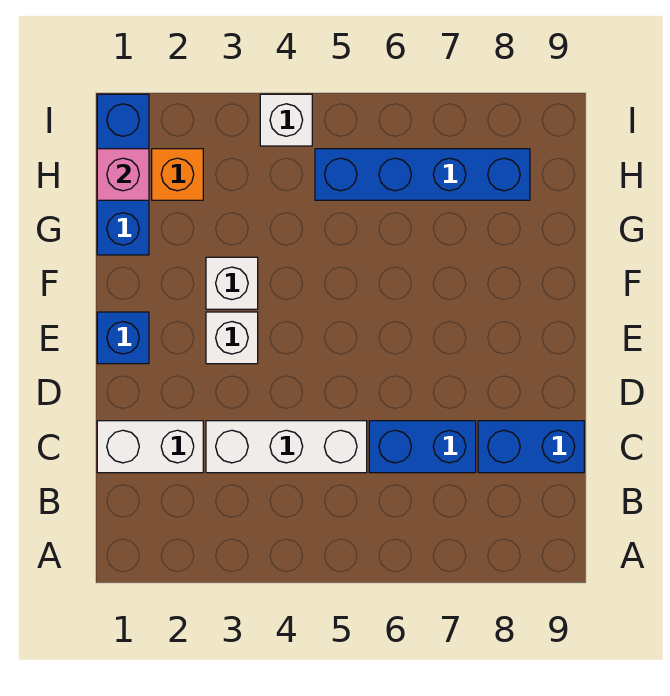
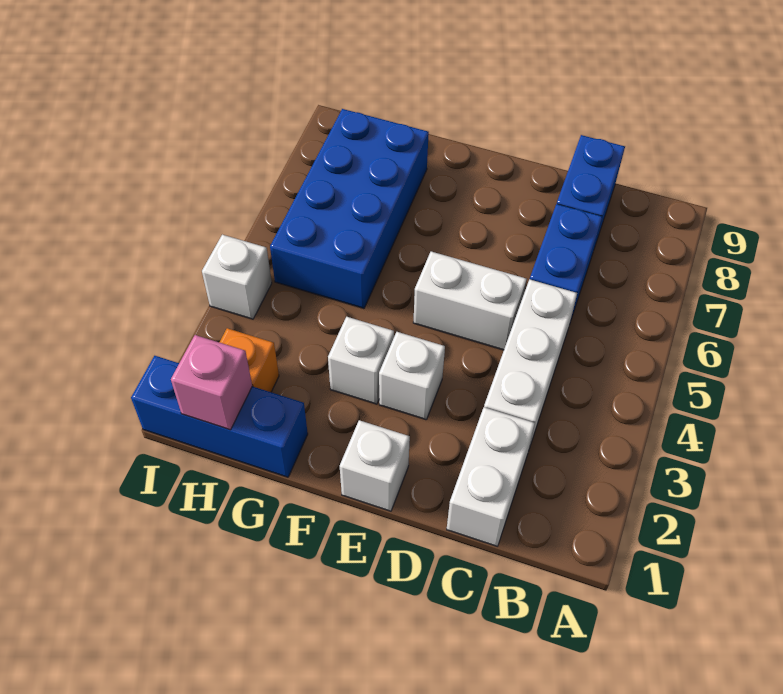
none -> white brick D5:E5 level 1
blue brick E1 level 1 -> white brick E1 level 1
blue brick H5:H8 level 1 -> blue brick G5:H8 level 1

